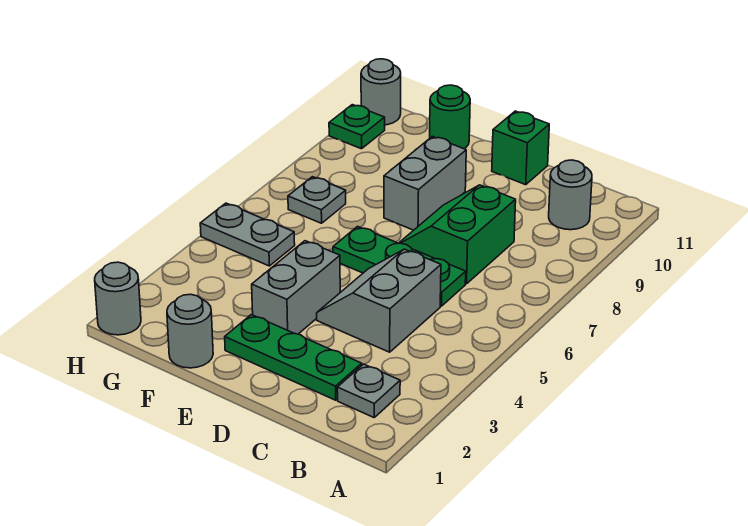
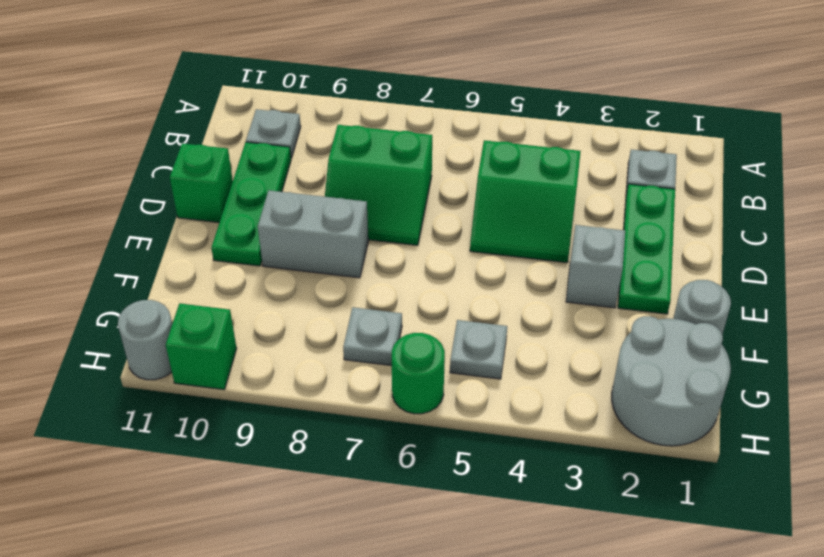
grey round brick B10 level 1 -> grey plate B10 level 1
grey slope C4:D5 level 1 top C -> green slope C4:D5 level 1 top C
green plate C6:E6 level 1 -> green plate C10:E10 level 1
grey brick E3:E4 level 1 -> grey brick E3 level 1
green round brick F11 level 1 -> green round brick H6 level 1
grey plate G5:H5 level 1 -> grey plate G5 level 1
grey round brick H1 level 1 -> grey round brick G1:H2 level 1
green plate H10 level 1 -> green brick H10 level 1

